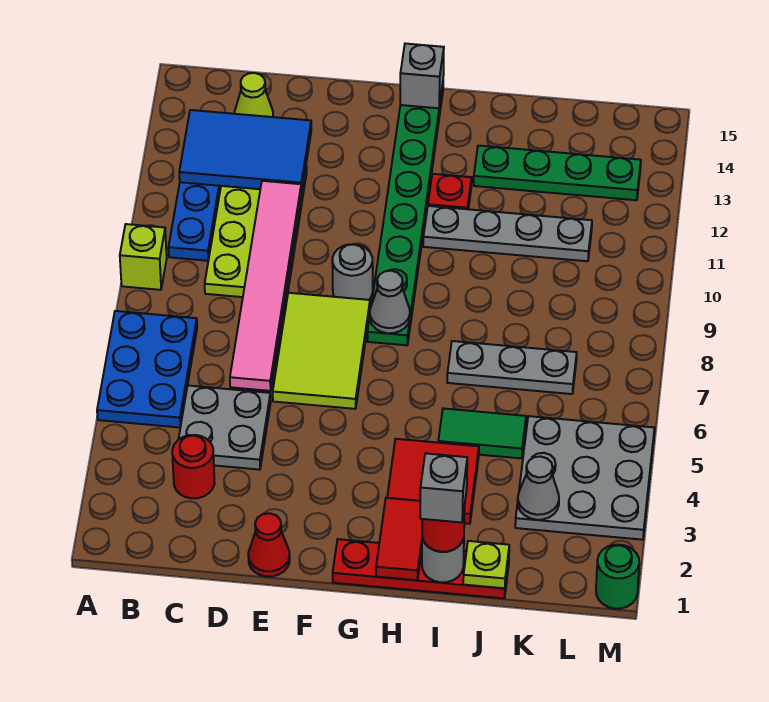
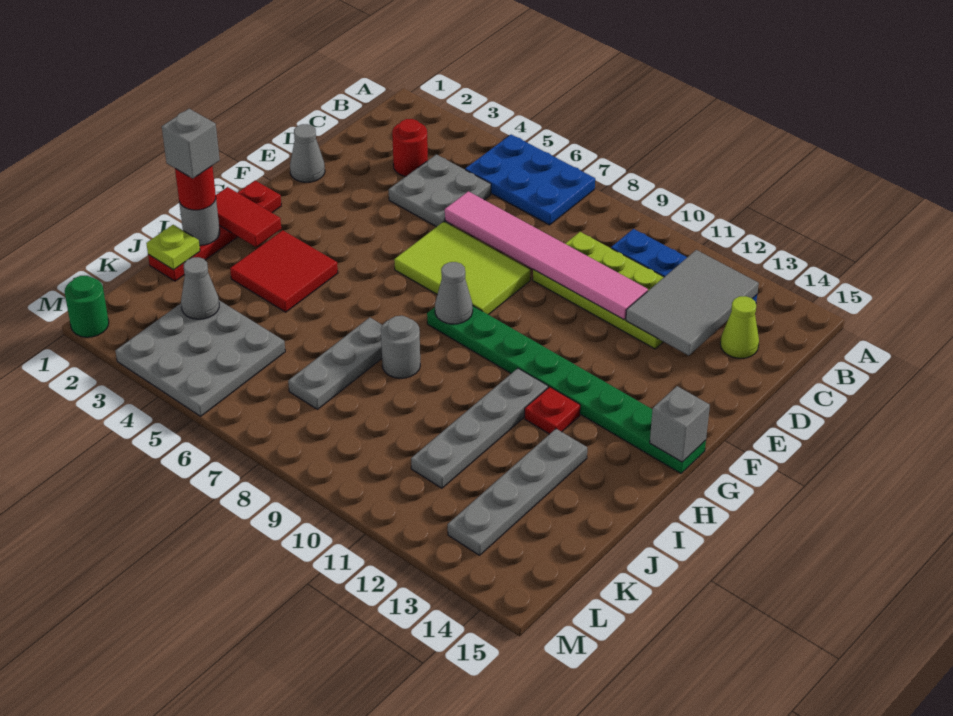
lime brick A9 level 1 -> none
blue tile B12:D13 level 2 -> grey tile B12:D13 level 2
red cone E1 level 1 -> grey cone E1 level 1
grey round brick F9 level 1 -> grey round brick I8 level 1
green tile I5:J5 level 1 -> none
green plate I13:L13 level 1 -> grey plate I13:L13 level 1

